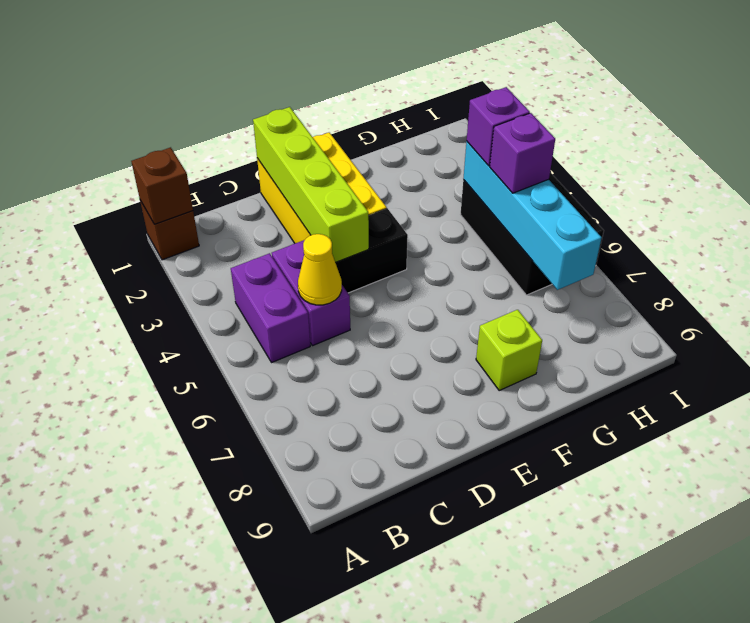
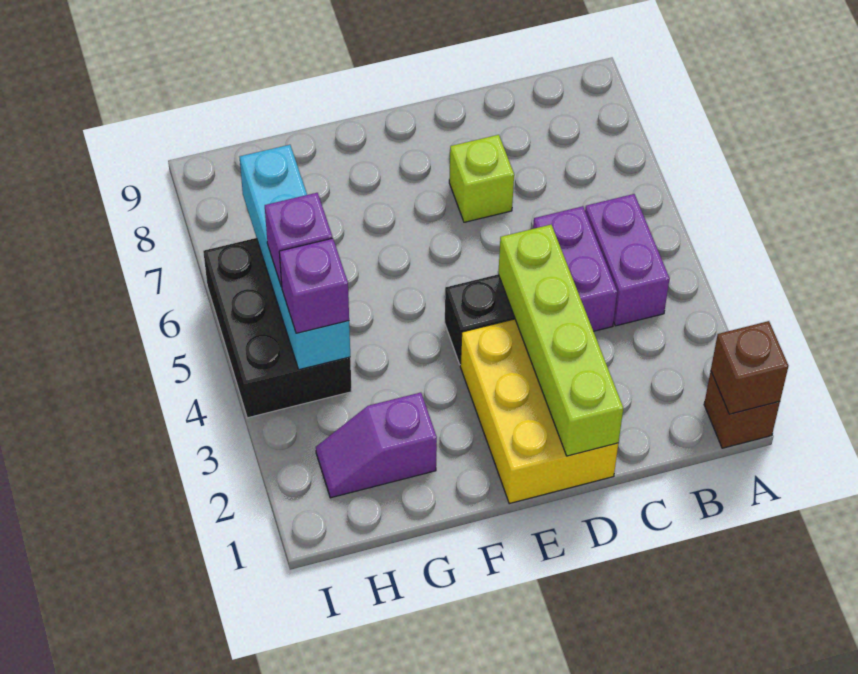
yellow cone C5 level 2 -> none
lime brick F8 level 1 -> lime brick D7 level 1
none -> purple slope G2:H2 level 1 top G

